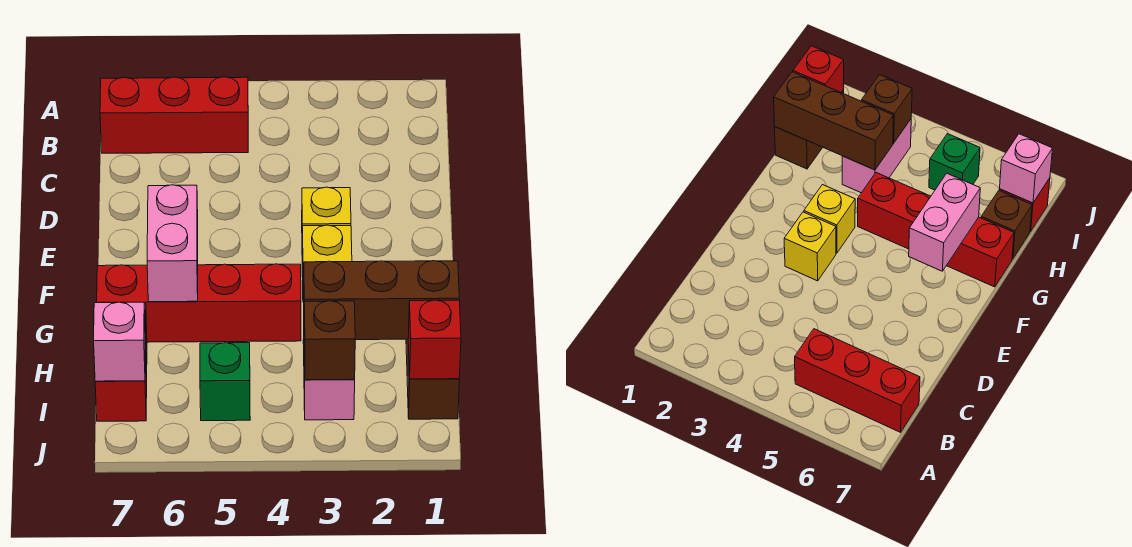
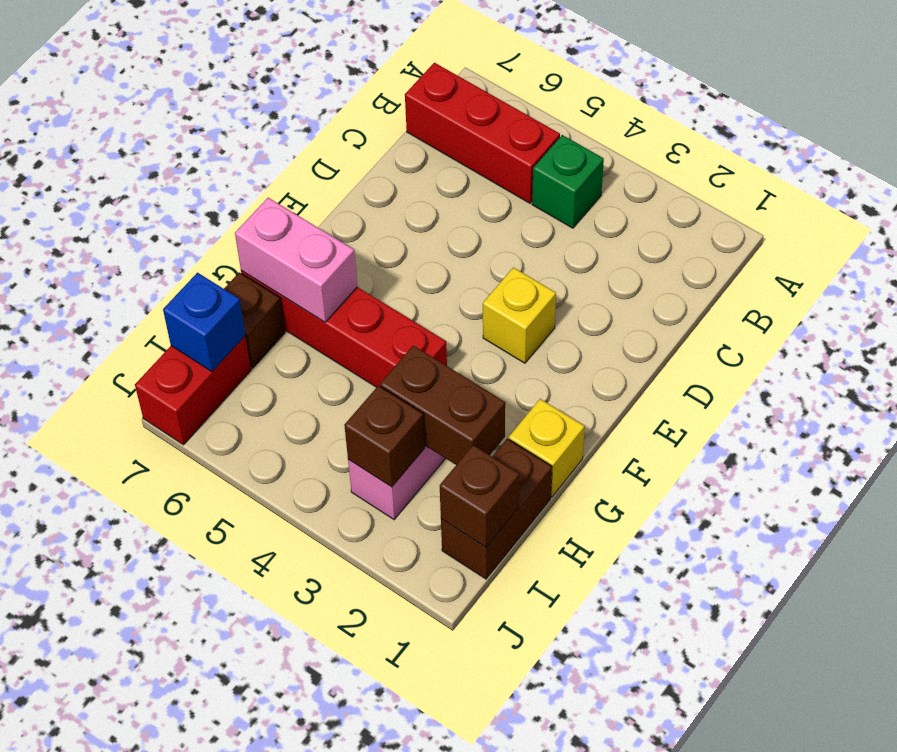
yellow brick F3 level 1 -> yellow brick G1 level 1
pink brick F6:G6 level 2 -> pink brick G6:G7 level 2
brown brick H1:H3 level 2 -> brown brick H2:H3 level 2
red brick I1 level 2 -> brown brick I1 level 2
green brick I5 level 1 -> green brick B4 level 1
red brick I7 level 1 -> red brick I7:J7 level 1
pink brick I7 level 2 -> blue brick I7 level 2

